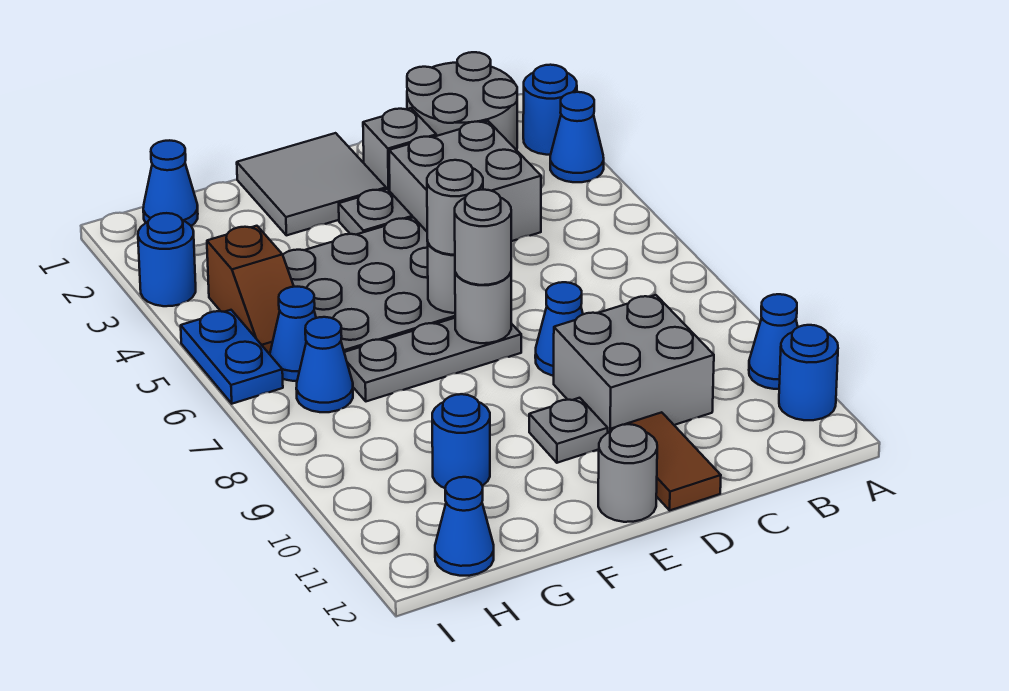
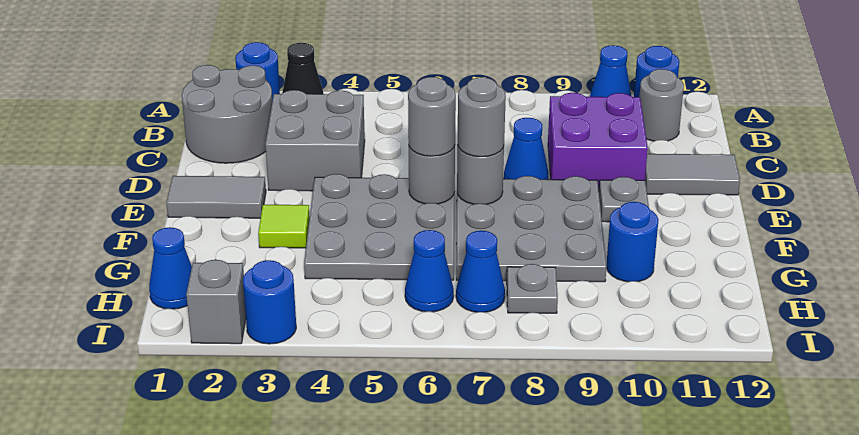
blue cone A3 level 1 -> black cone A3 level 1
grey brick C9:D10 level 1 -> purple brick C9:D10 level 1
grey brick D2 level 1 -> grey brick I2 level 1
brown tile D11:D12 level 1 -> grey tile D11:D12 level 1
grey tile E1:F2 level 1 -> grey tile E1:E2 level 1
grey plate E3 level 1 -> grey plate H8 level 1
grey plate E7:G7 level 1 -> grey plate E7:G9 level 1
grey round brick E12 level 1 -> grey round brick B11 level 1
none -> lime tile F3 level 1
brown slope H4:H5 level 1 top 4 -> none
blue cone H12 level 1 -> none
blue plate I5:I6 level 1 -> none

